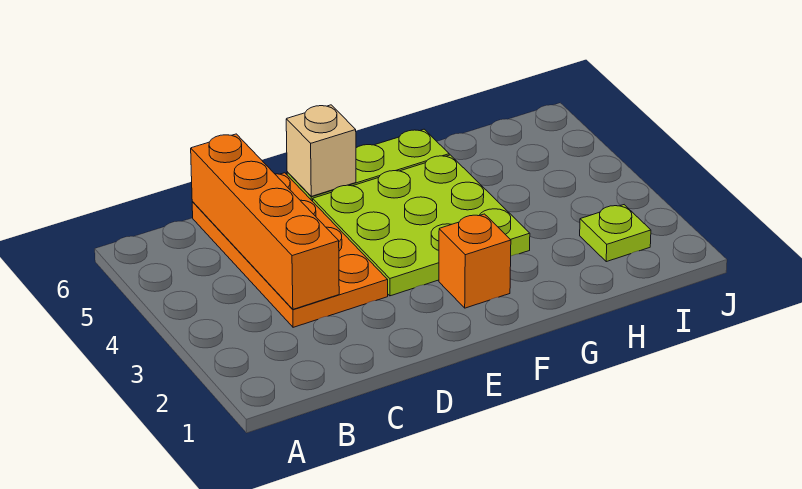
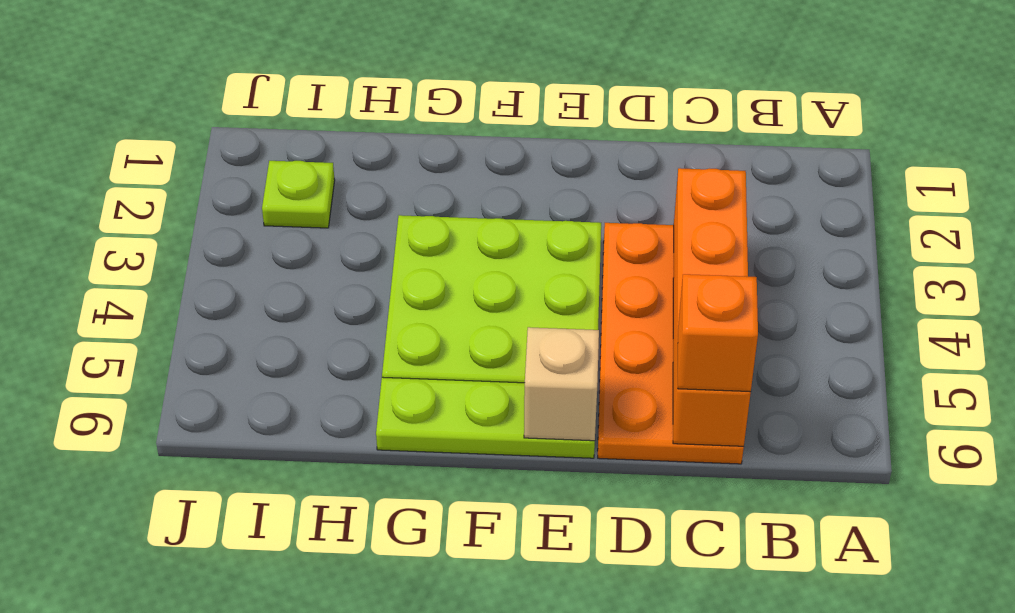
orange brick F2 level 1 -> orange brick C6 level 3

